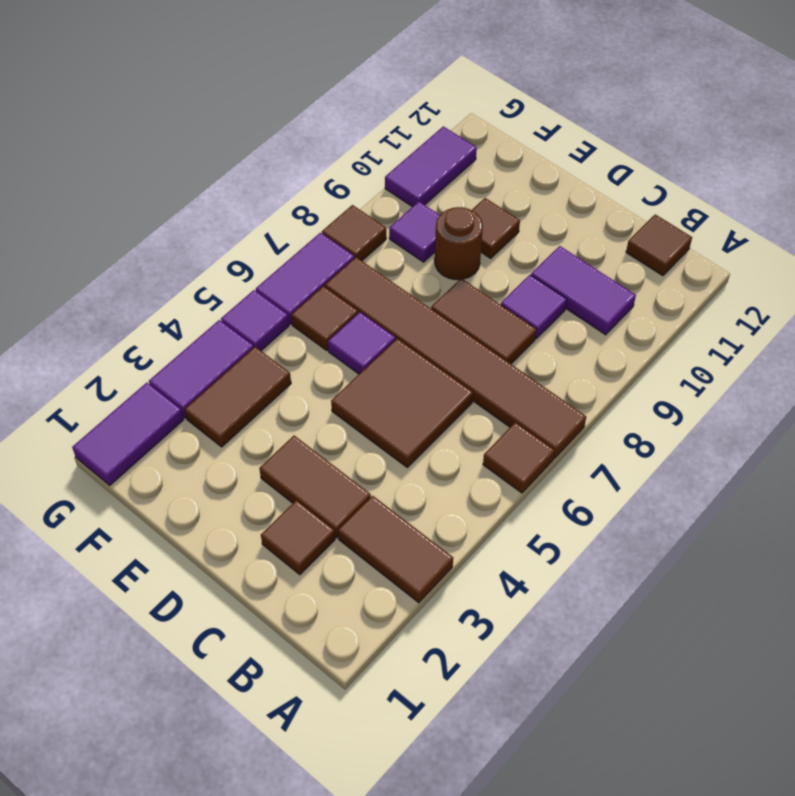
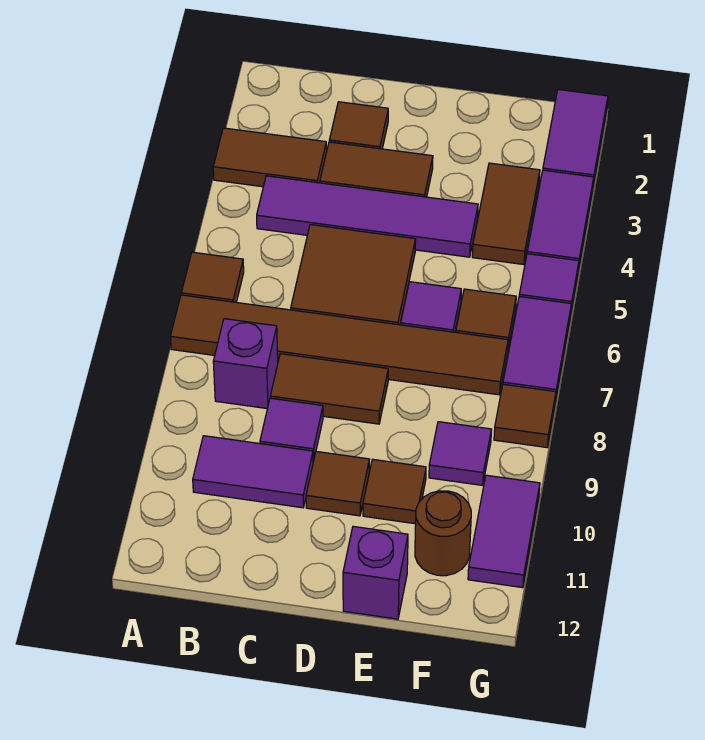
none -> purple tile B4:E4 level 1
none -> purple brick B8 level 1
brown tile B12 level 1 -> brown tile D10 level 1
brown round brick E9 level 1 -> brown round brick F11 level 1
none -> purple brick E12 level 1

